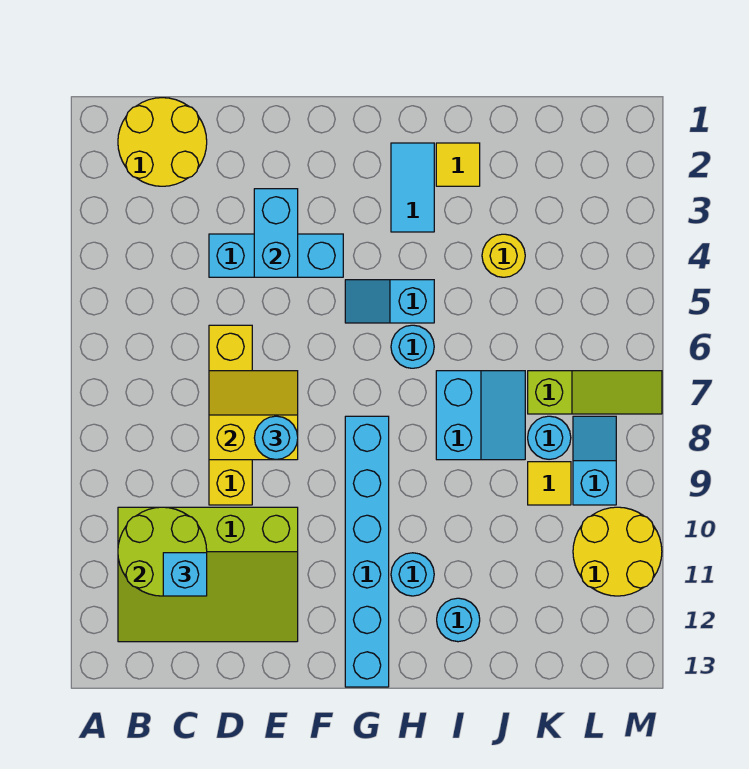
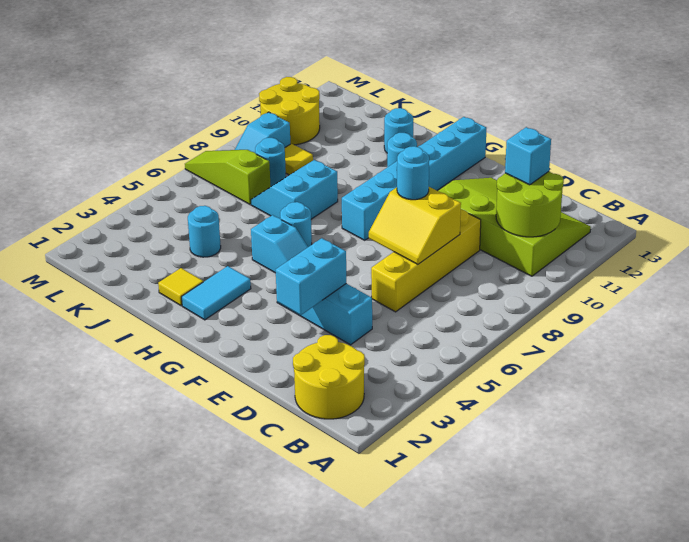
yellow round brick J4 level 1 -> cyan round brick J4 level 1

